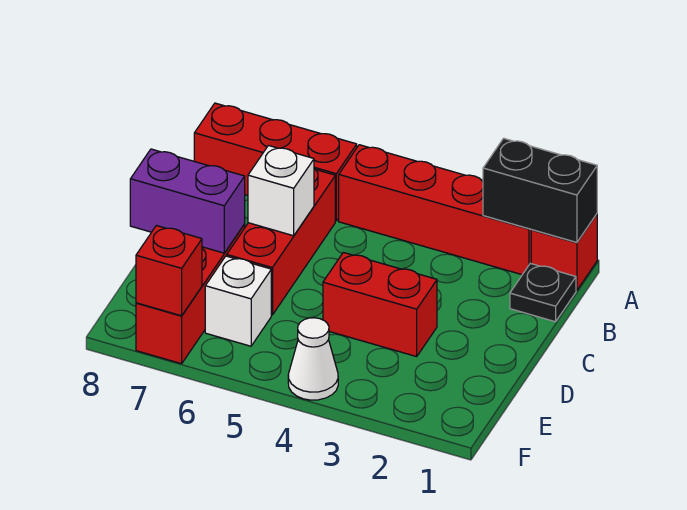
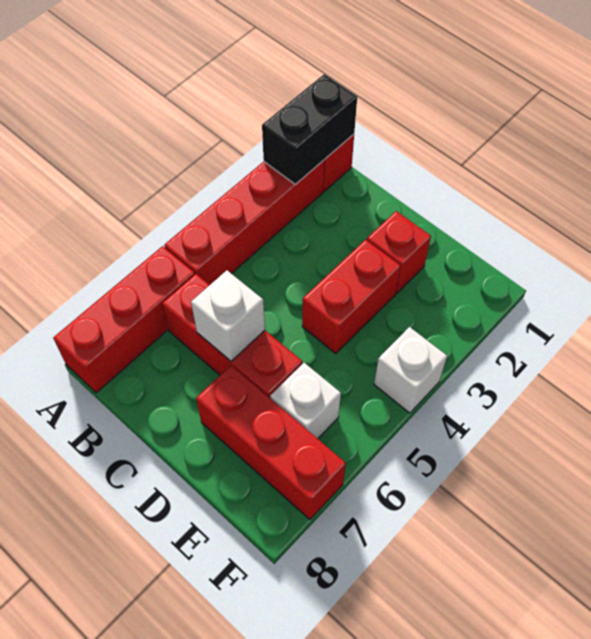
black plate B1 level 1 -> none
purple brick D7:D8 level 2 -> none
white cone F4 level 1 -> white brick F4 level 1
red brick F7 level 2 -> red brick D2 level 1

